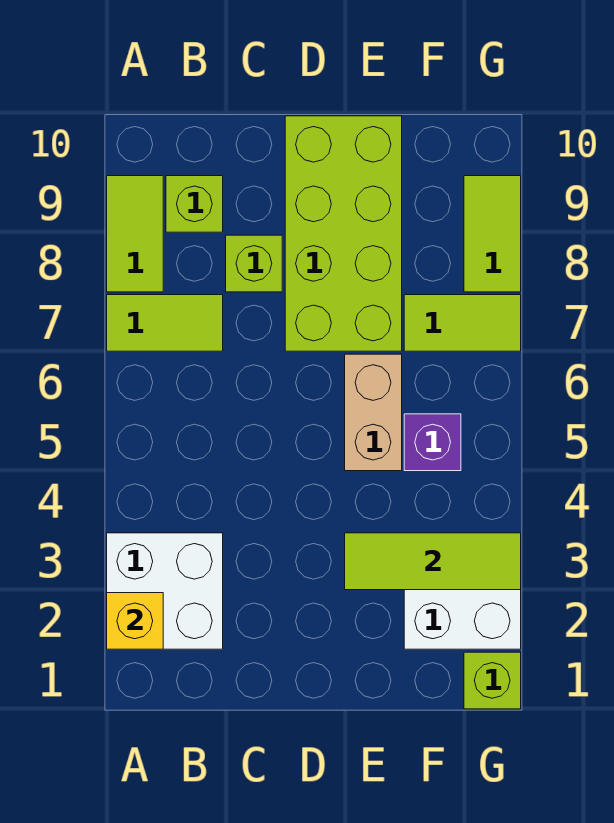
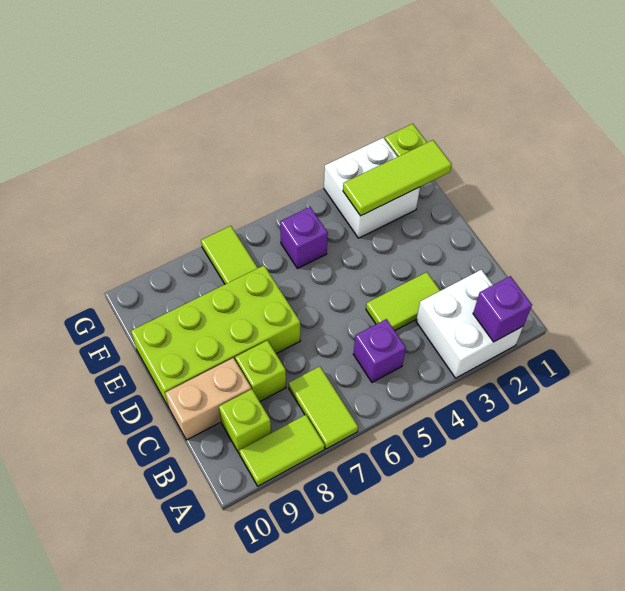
yellow brick A2 level 2 -> purple brick A2 level 2
none -> purple brick B5 level 1
lime tile E3:G3 level 2 -> lime tile F1:F3 level 2
tan brick E5:E6 level 1 -> tan brick C9:C10 level 1
lime tile G8:G9 level 1 -> lime tile C3:C4 level 1

